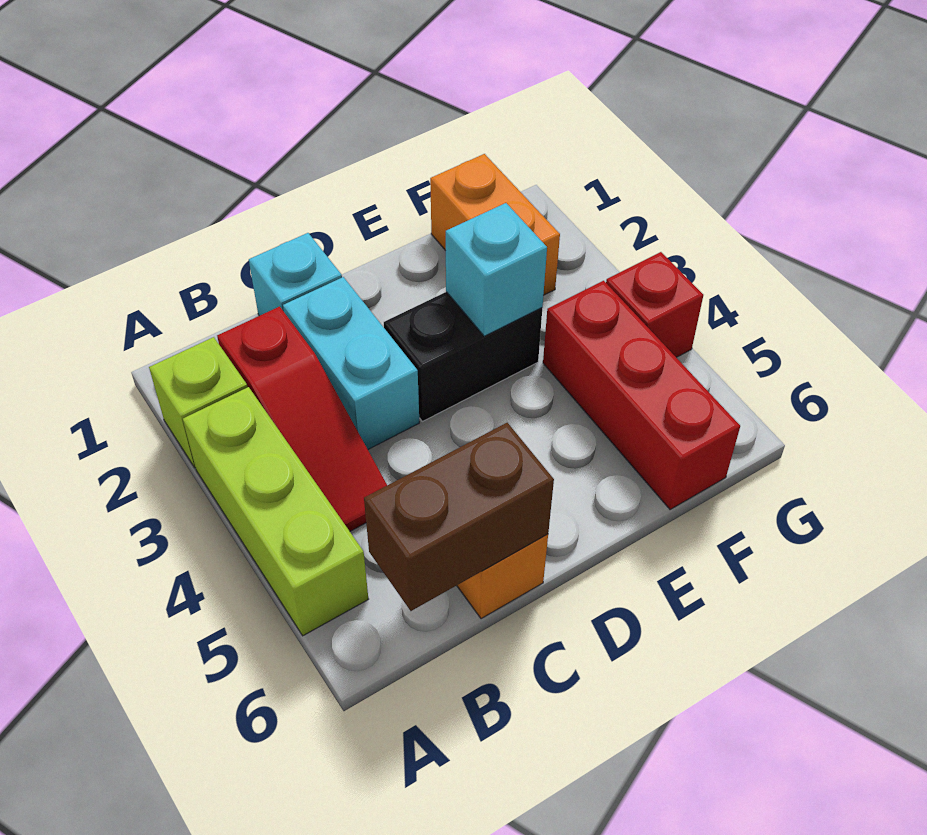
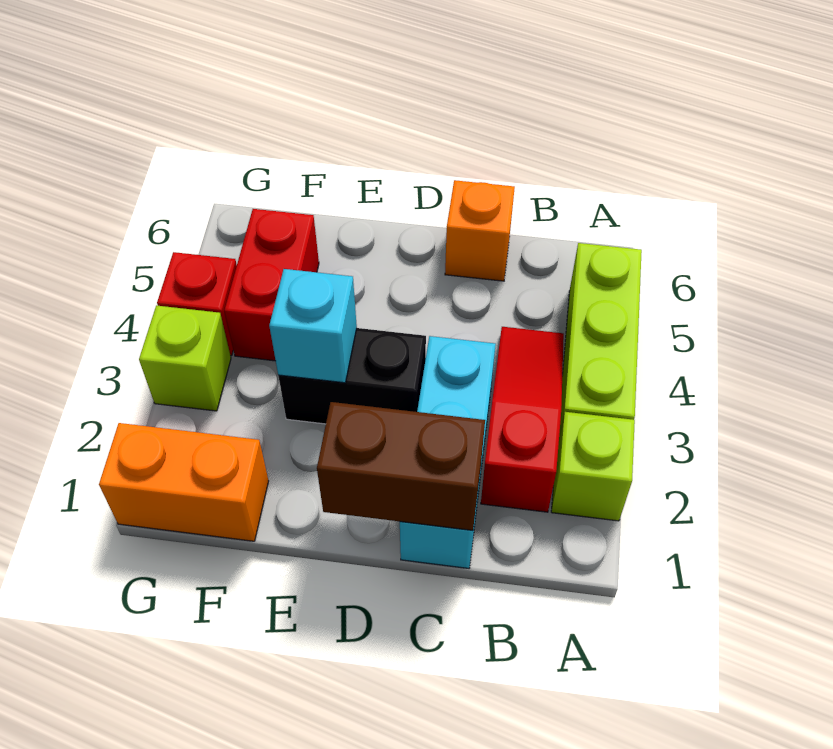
brown brick B6:C6 level 2 -> brown brick C1:D1 level 2
orange brick F1:F2 level 1 -> orange brick F1:G1 level 1
red brick F4:F6 level 1 -> red brick F4:F5 level 1
none -> lime brick G3 level 1

